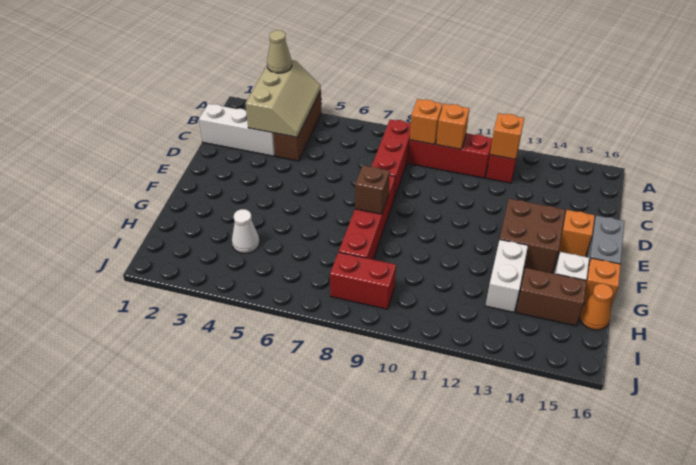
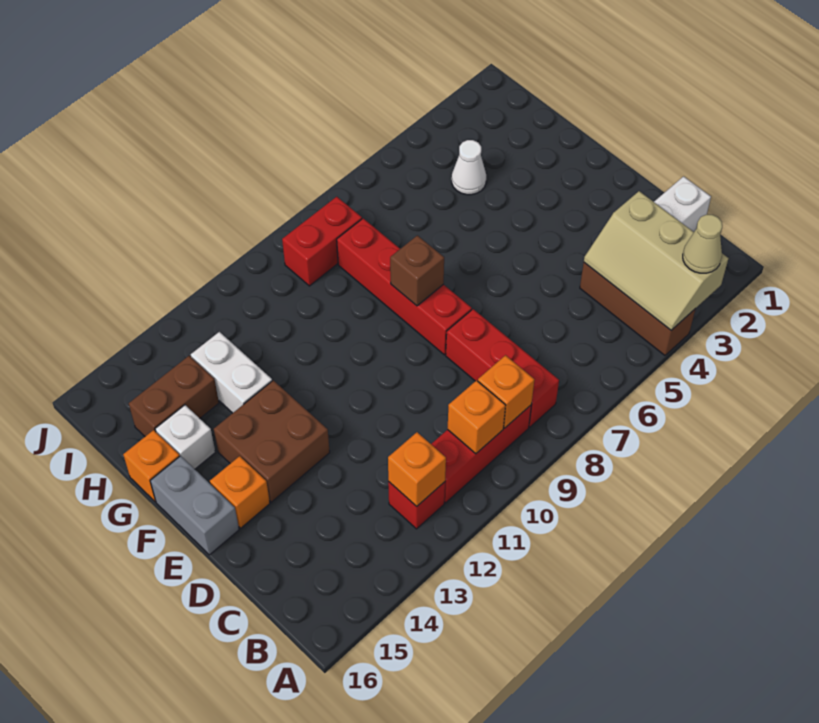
orange cone H16 level 1 -> none

